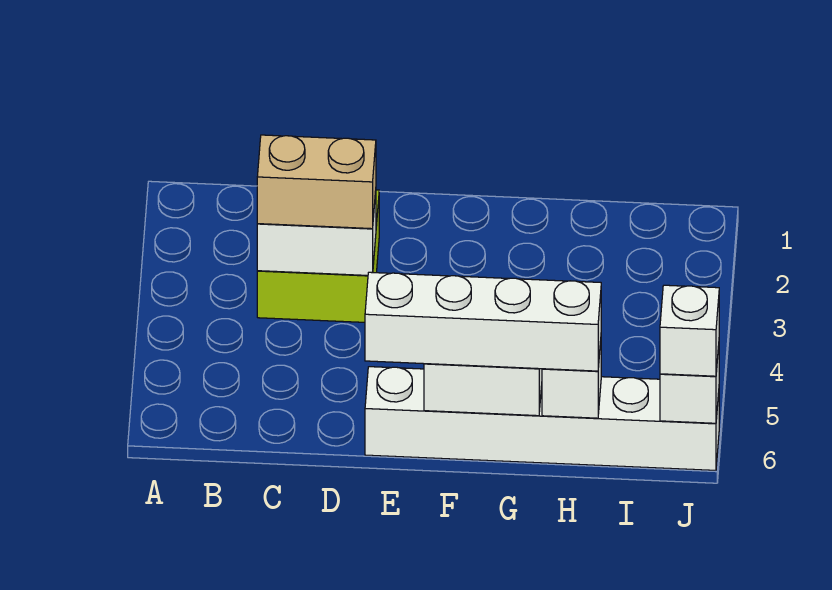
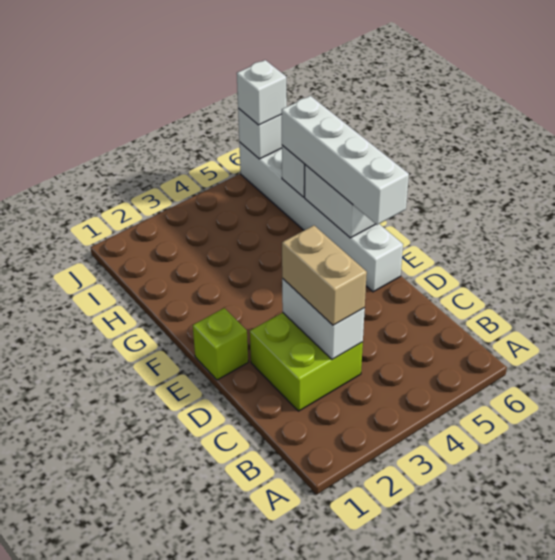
none -> lime brick E1 level 1

